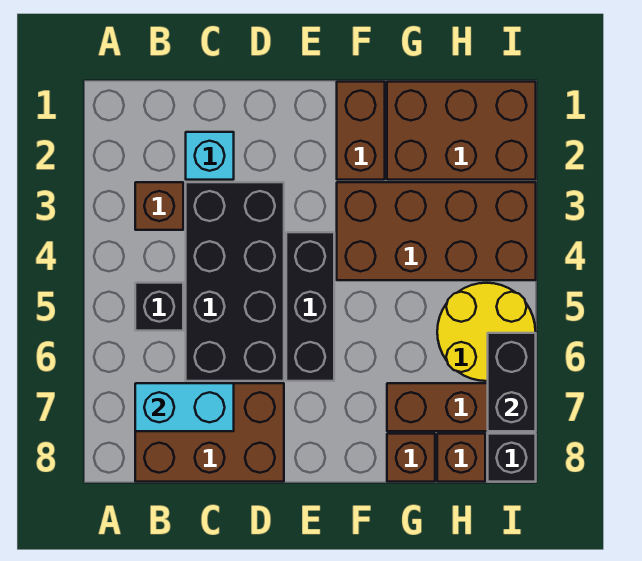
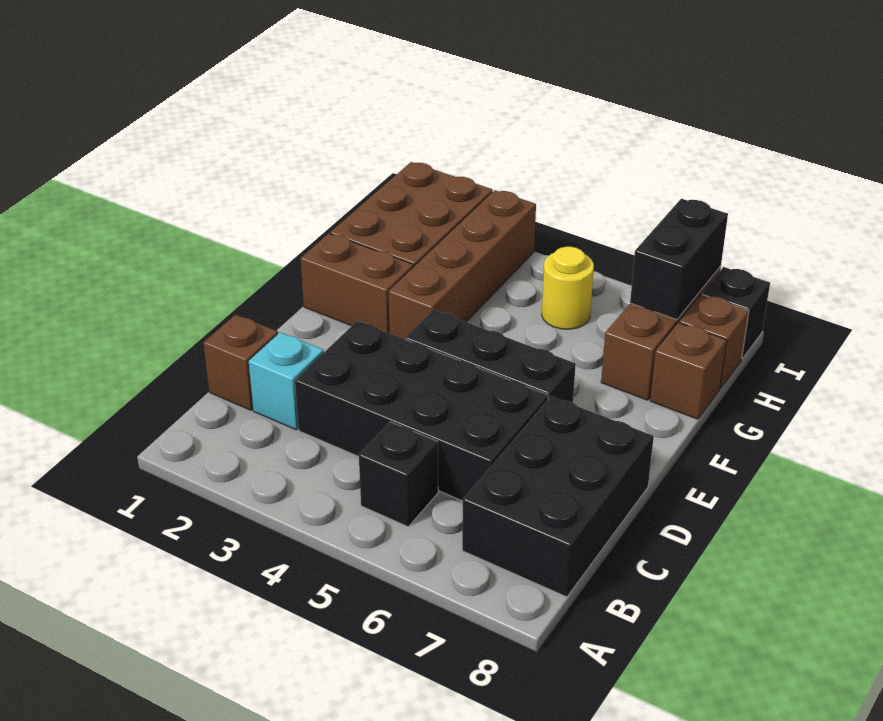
brown brick B3 level 1 -> brown brick C1 level 1
brown brick B7:D8 level 1 -> black brick B7:D8 level 1
cyan brick B7:C7 level 2 -> none
brown brick F3:I4 level 1 -> brown brick F3:I3 level 1
yellow round brick H5:I6 level 1 -> yellow round brick H5 level 1
black brick I6:I7 level 2 -> black brick H7:I7 level 2

